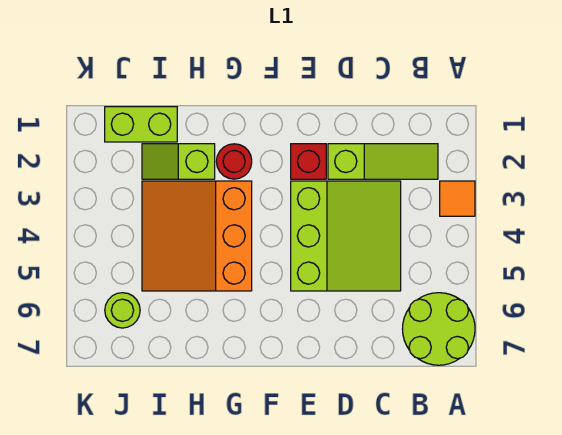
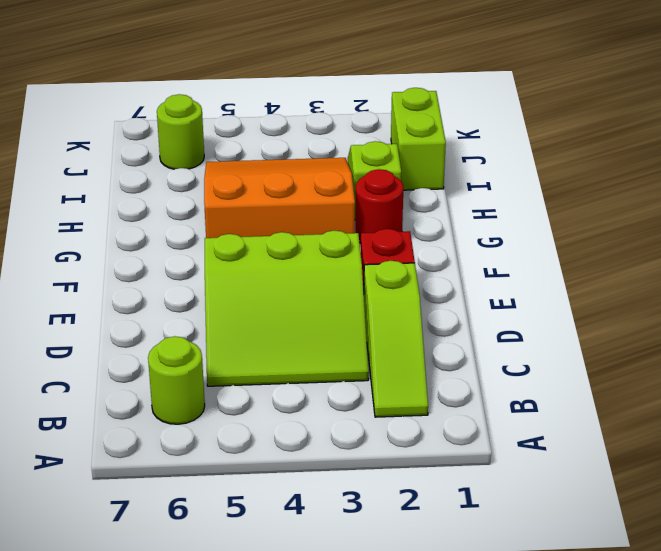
orange tile A3 level 1 -> none
lime round brick A6:B7 level 1 -> lime round brick B6 level 1

